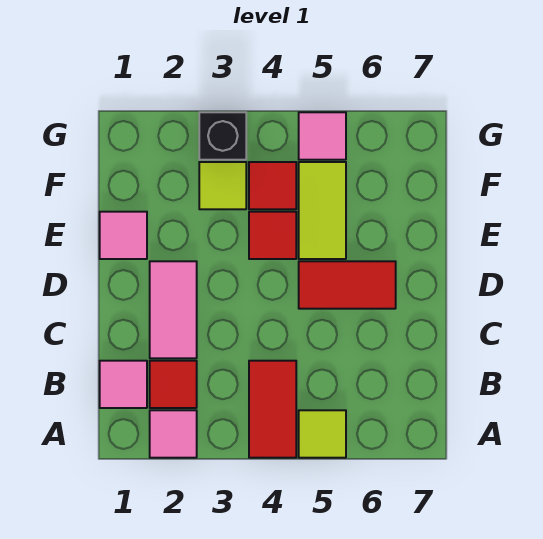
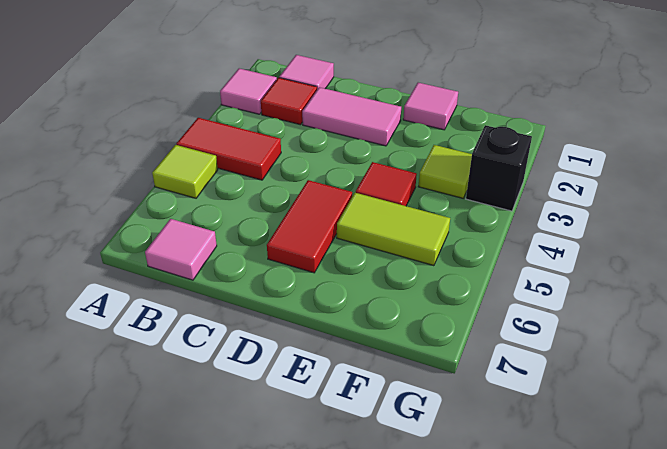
red tile F4 level 1 -> none
pink tile G5 level 1 -> pink tile B7 level 1

